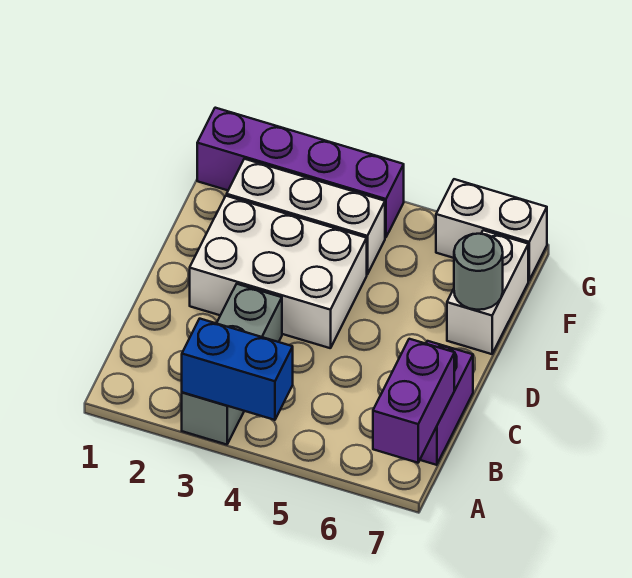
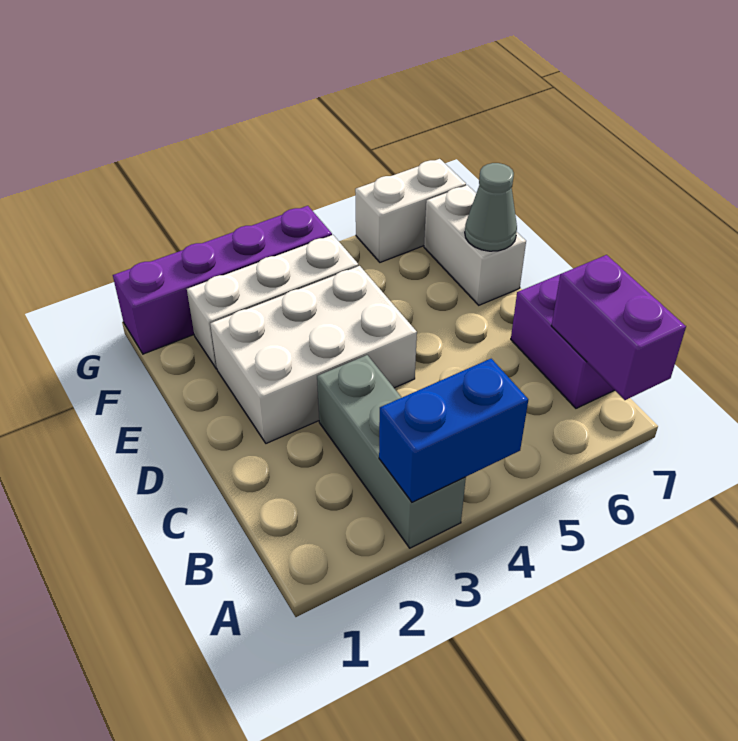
grey round brick E7 level 2 -> grey cone E7 level 2

